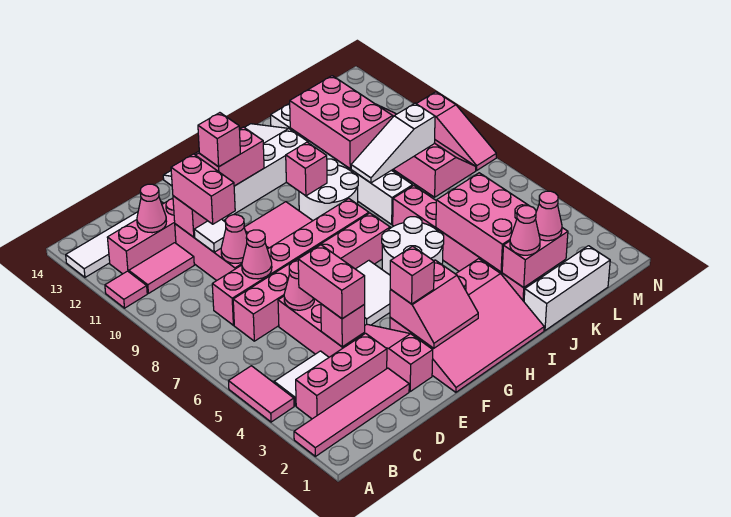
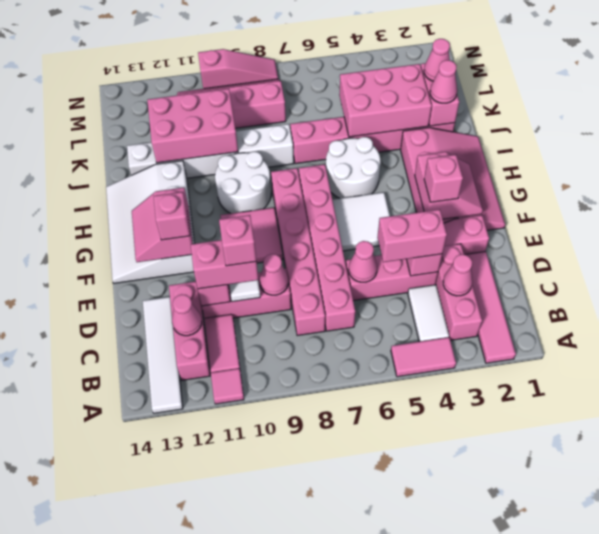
pink cone D8 level 2 -> pink cone C3 level 2
pink brick H10 level 2 -> pink brick D10 level 4
white brick J1:L1 level 1 -> none
white slope J9:L9 level 2 top L -> none

